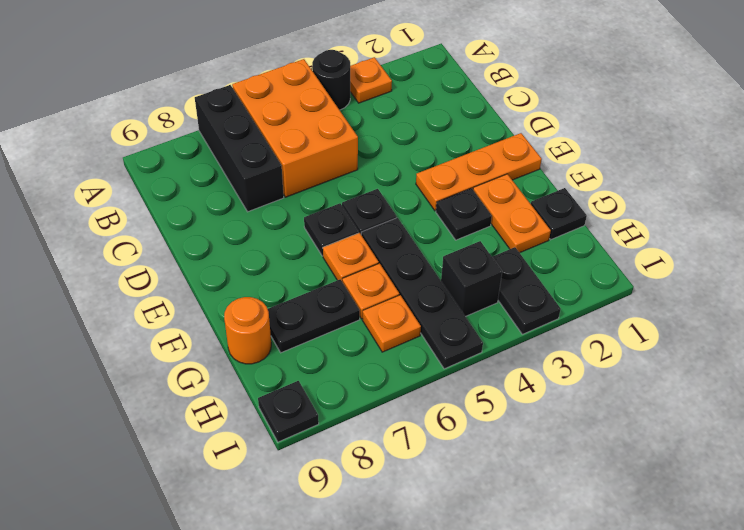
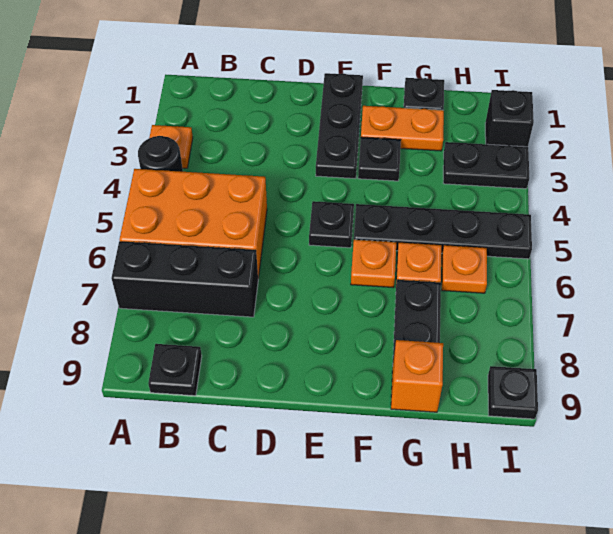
orange plate E1:E3 level 1 -> black plate E1:E3 level 1
black plate E6 level 1 -> black plate B9 level 1
orange round brick G9 level 1 -> orange brick G9 level 1
black brick H4 level 1 -> black brick I2 level 1

